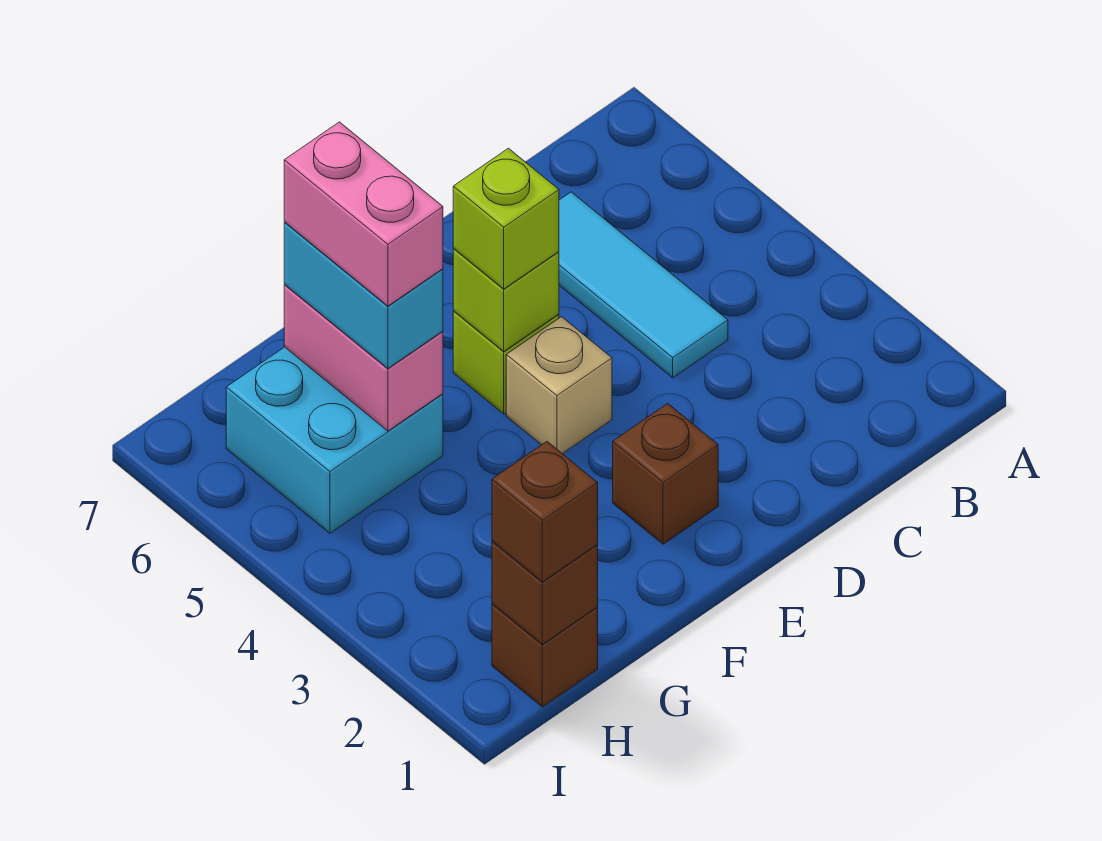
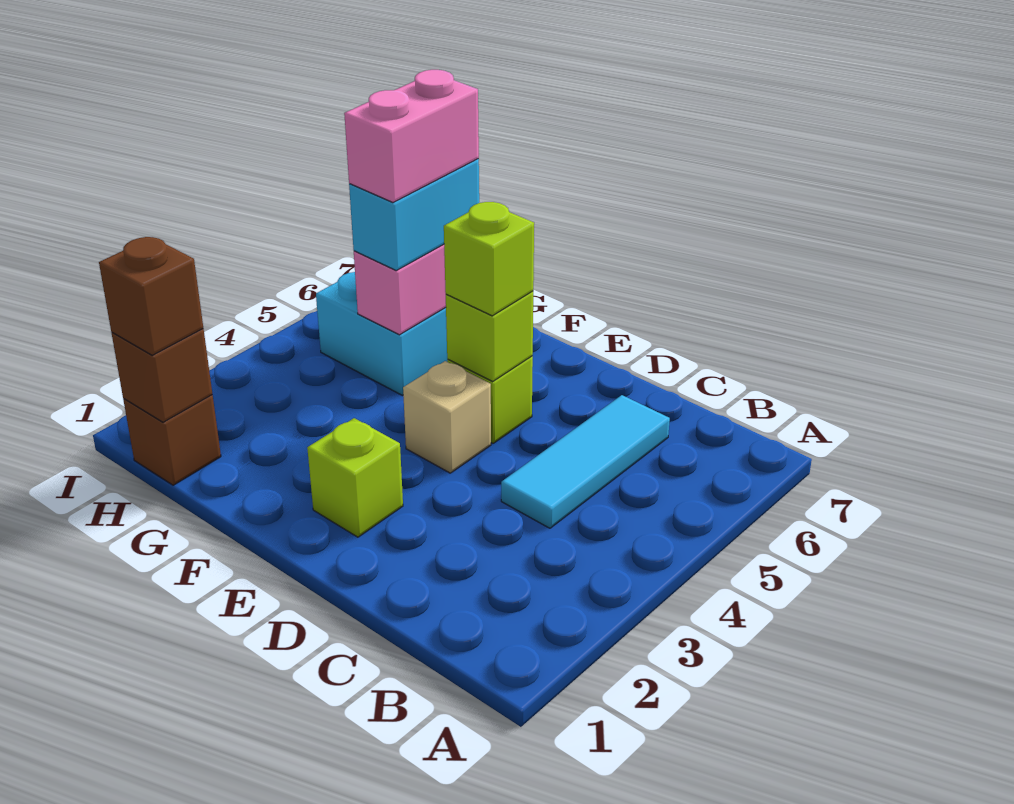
brown brick E2 level 1 -> lime brick E2 level 1

